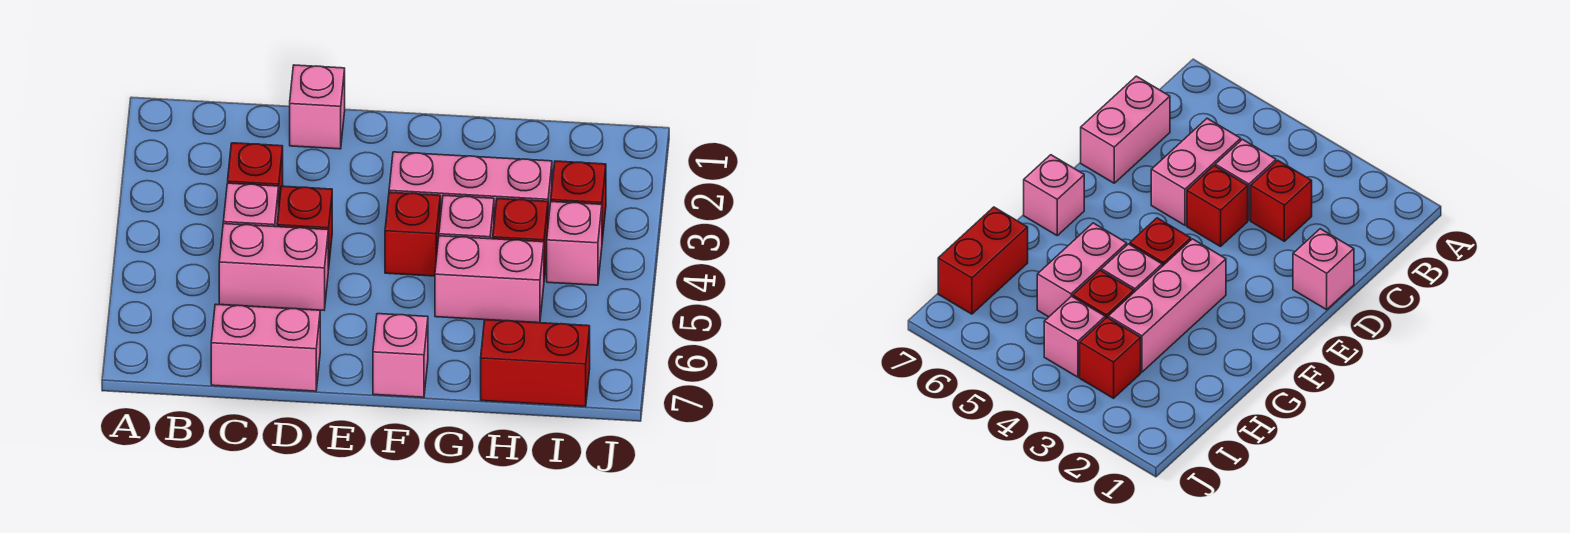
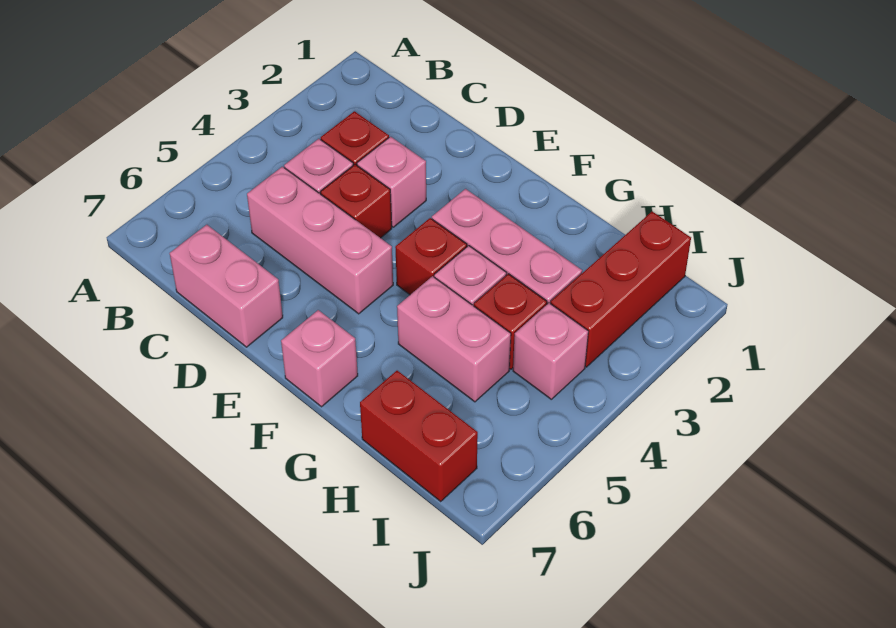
pink brick C5:D5 level 1 -> pink brick C5:E5 level 1
pink brick D1 level 1 -> pink brick D3 level 1
red brick I3 level 1 -> red brick I1:I3 level 1

